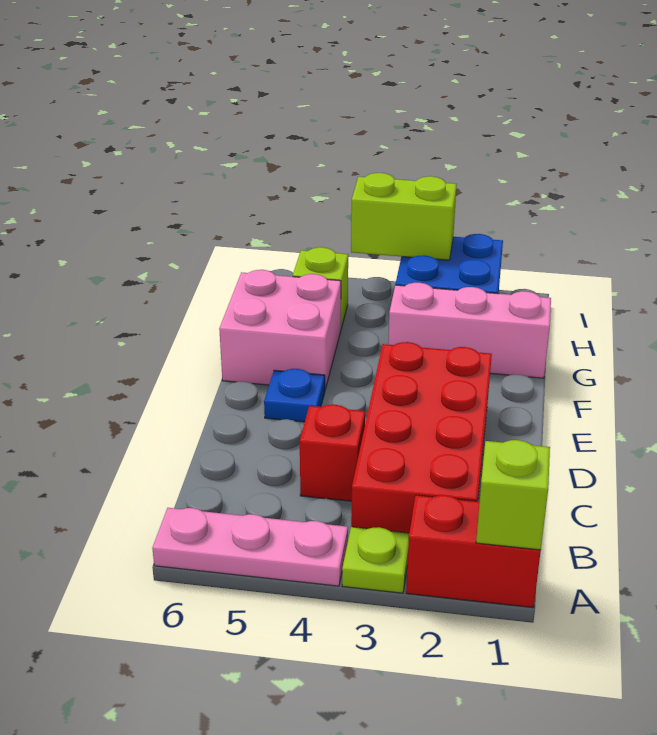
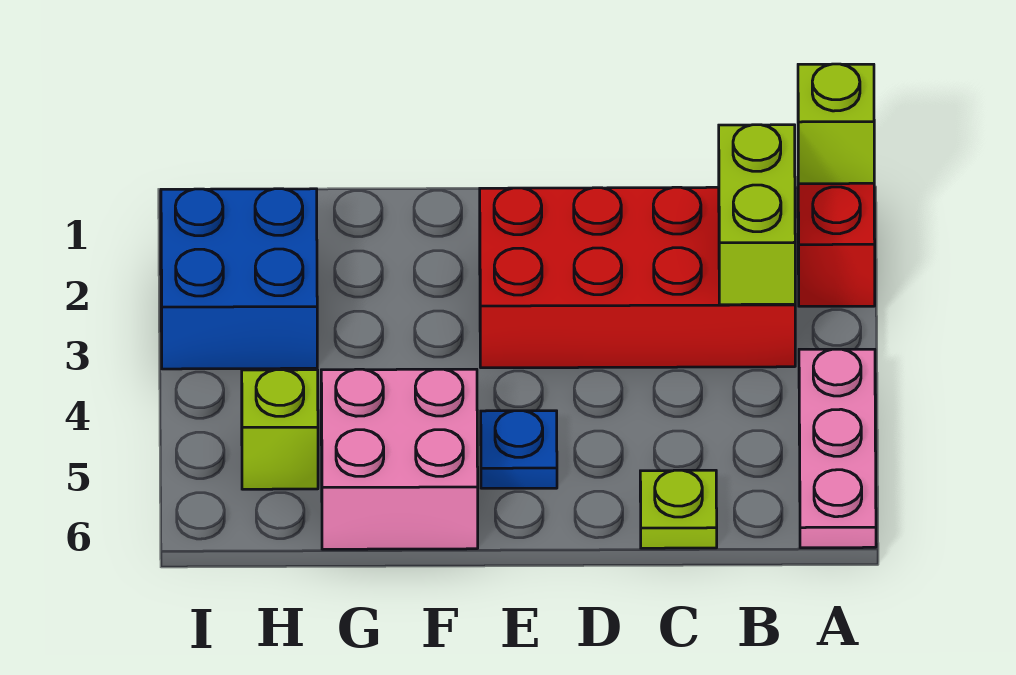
lime plate A3 level 1 -> lime plate C6 level 1
red brick C4 level 1 -> none
pink brick G1:G3 level 1 -> none
lime brick I3:I4 level 2 -> lime brick B2:B3 level 2

